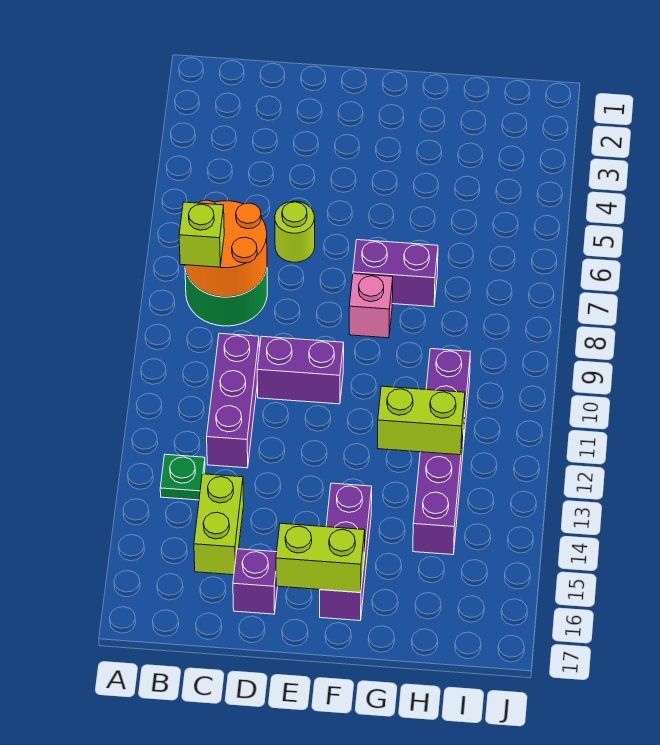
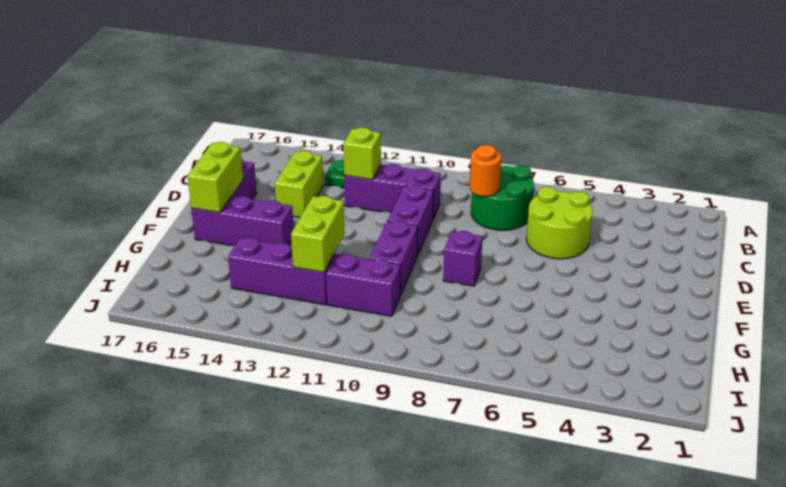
orange round brick B7:C8 level 2 -> orange round brick C8 level 2
lime brick B8 level 3 -> lime brick C12 level 2
lime brick C14:C15 level 1 -> lime brick C14:D14 level 1
lime round brick D6 level 1 -> lime round brick C5:D6 level 1
purple brick F7:G7 level 1 -> purple brick F10:G10 level 1
pink brick F8 level 1 -> purple brick F8 level 1

